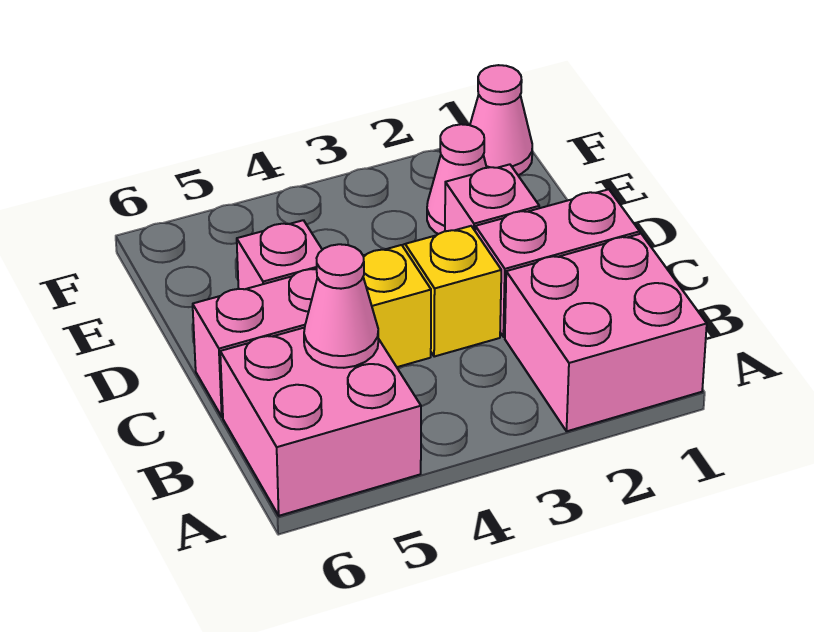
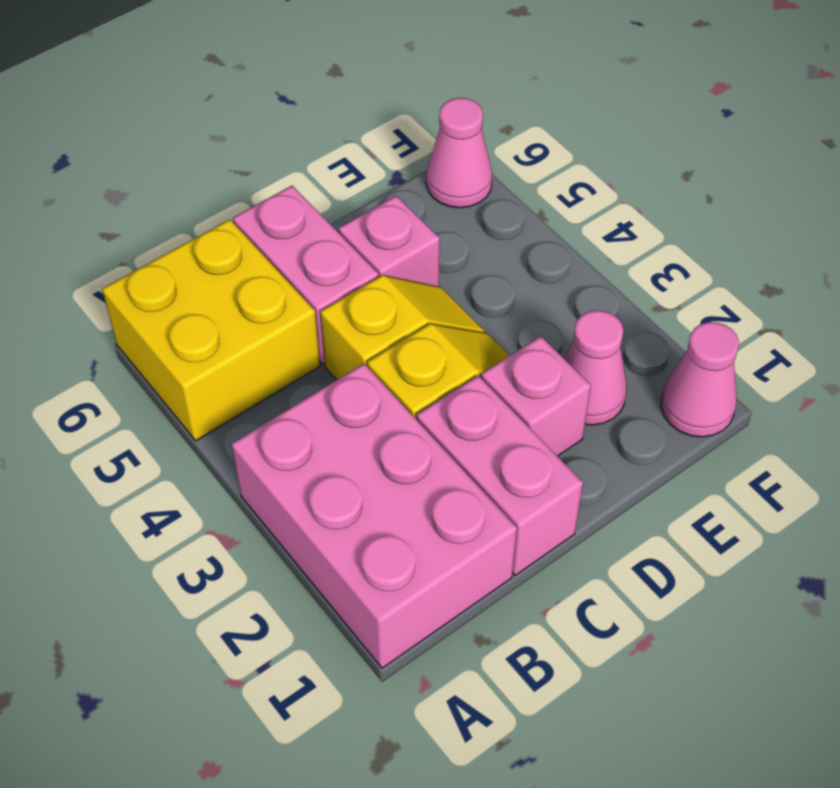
pink brick A1:B2 level 1 -> pink brick A1:B3 level 1
pink brick A5:B6 level 1 -> yellow brick A5:B6 level 1
pink cone B5 level 2 -> pink cone F6 level 1

